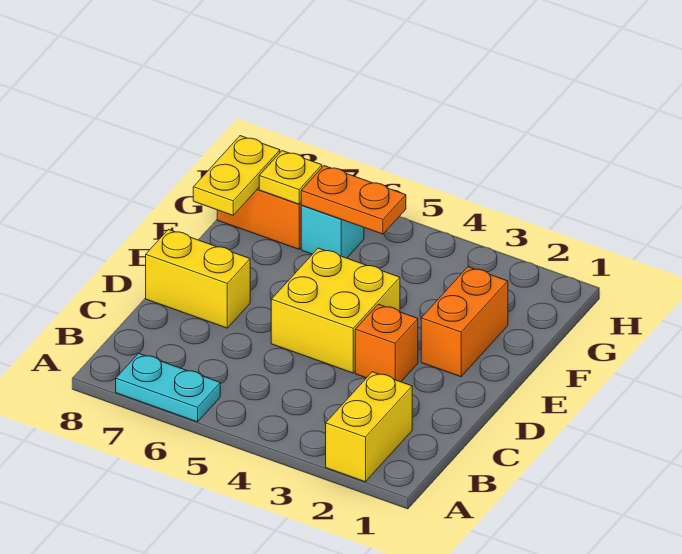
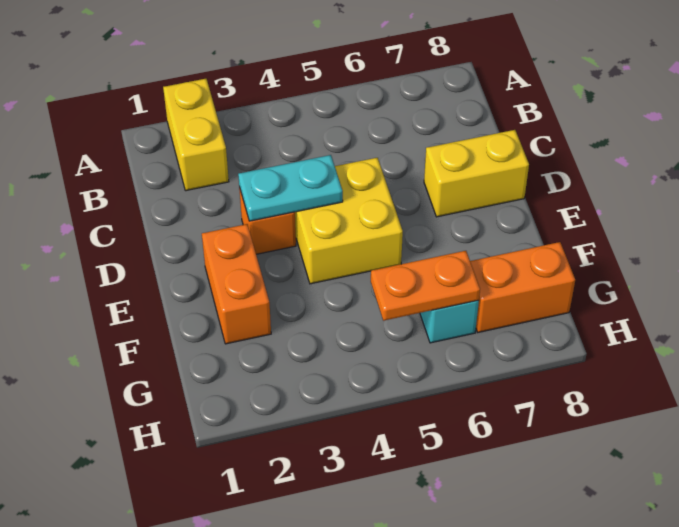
cyan plate A6:A7 level 1 -> cyan plate D3:D4 level 2
yellow plate F8:G8 level 2 -> none
yellow plate G7 level 2 -> none

